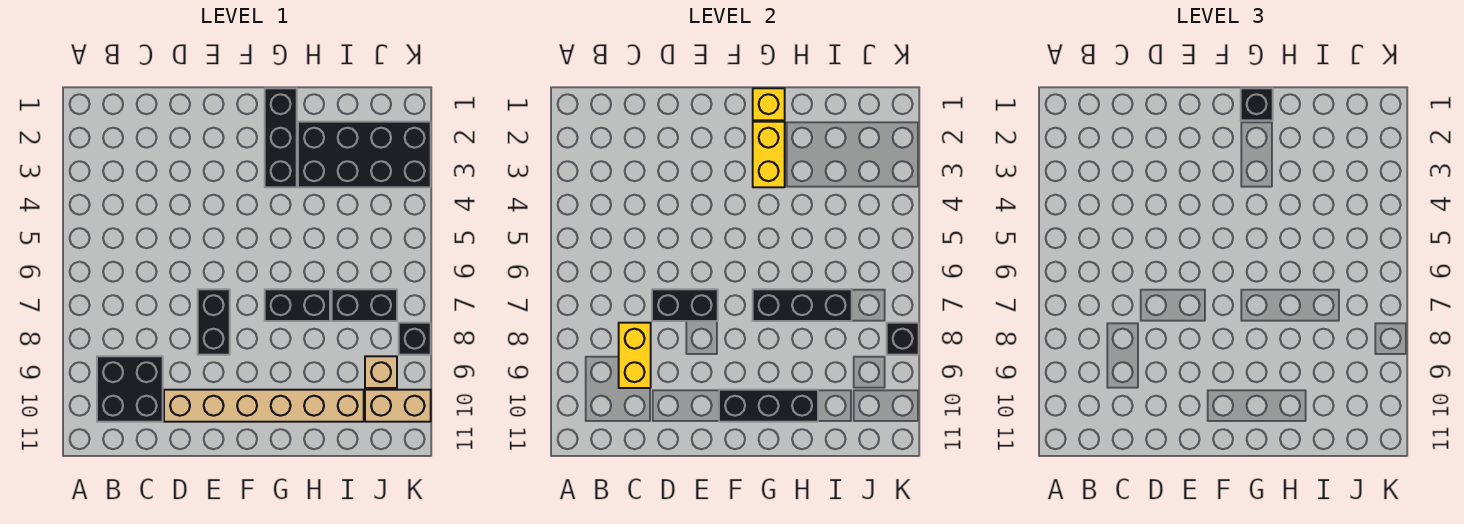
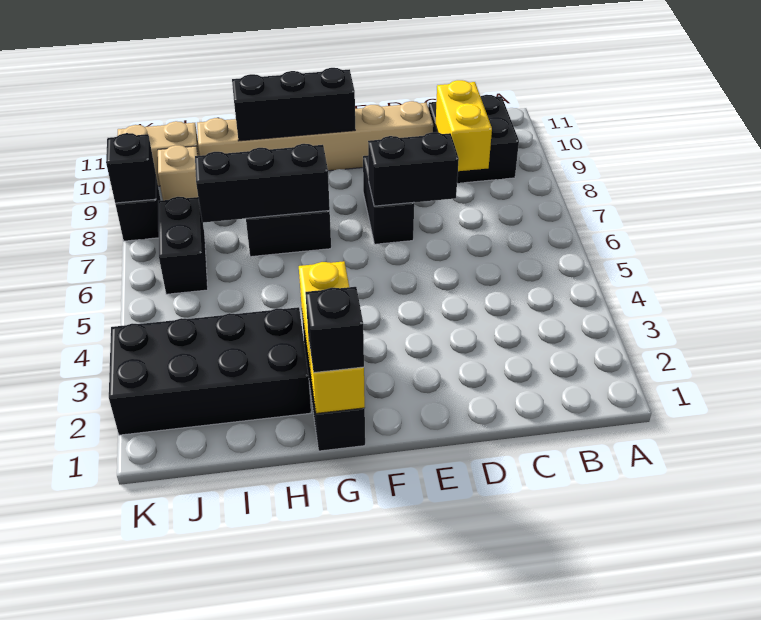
black brick I7:J7 level 1 -> black brick J6:J7 level 1

